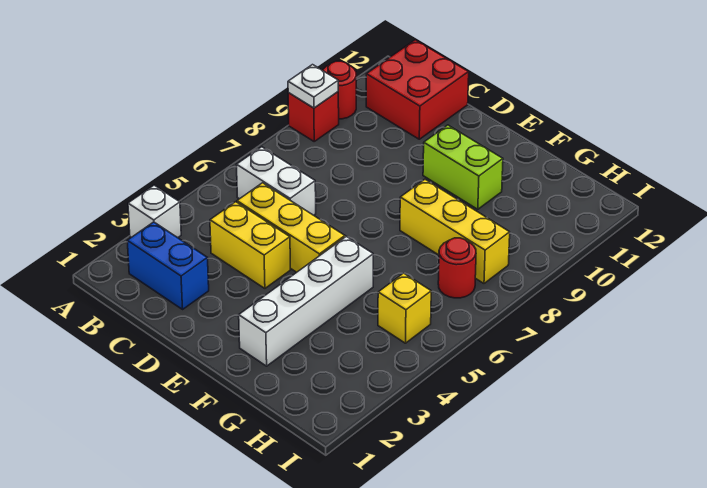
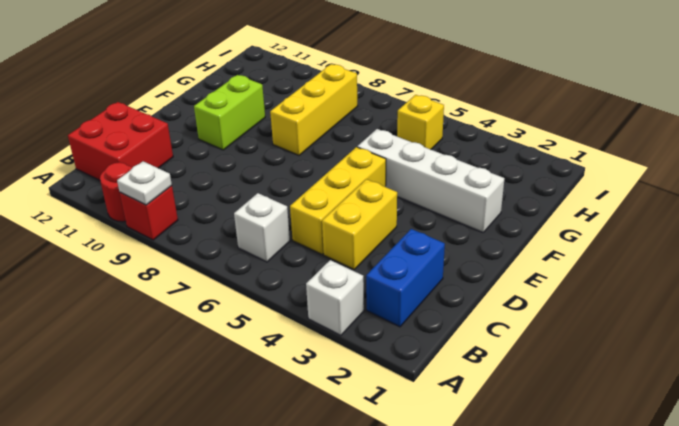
white brick B6:C6 level 1 -> white brick B6 level 1
red round brick H7 level 1 -> none

